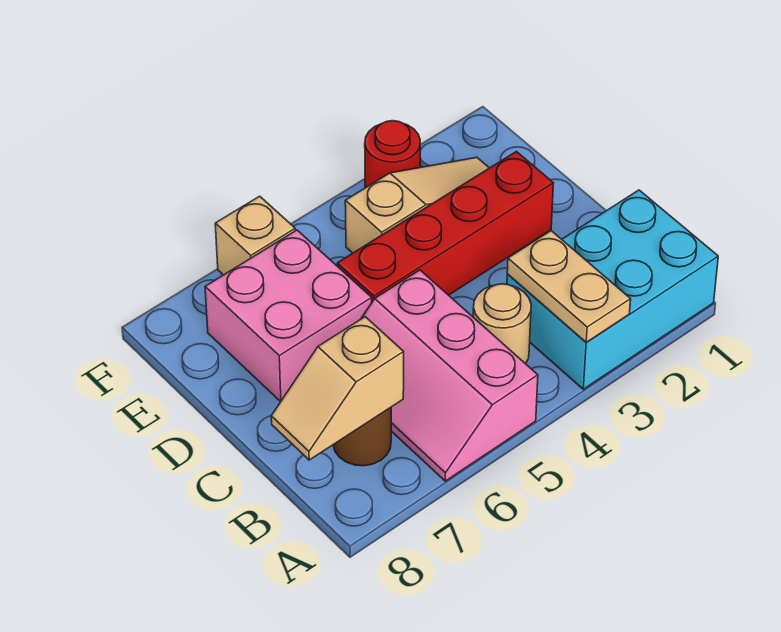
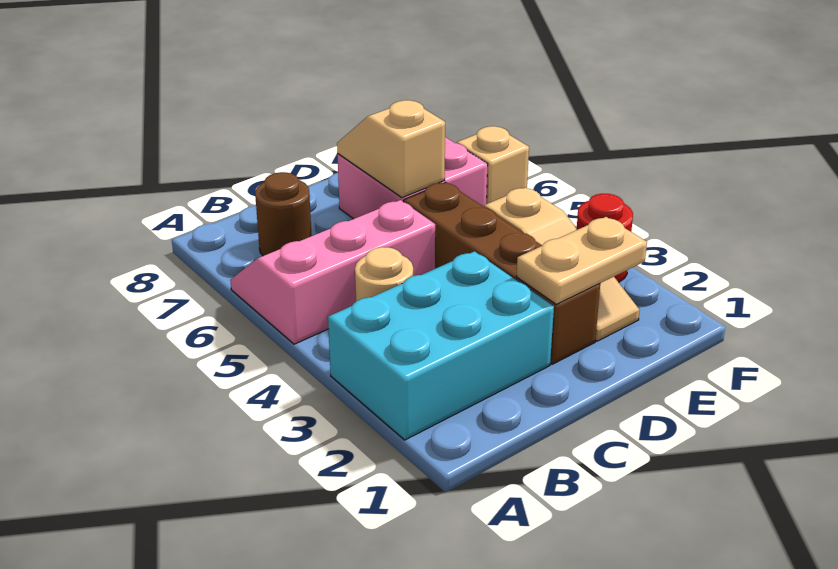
cyan brick A1:B3 level 1 -> cyan brick A2:C3 level 1
tan plate A3:B3 level 2 -> tan plate D2:E2 level 2
tan slope B7:B8 level 2 top 7 -> tan slope D6:D7 level 2 top 6
red brick D2:D5 level 1 -> brown brick D2:D5 level 1

